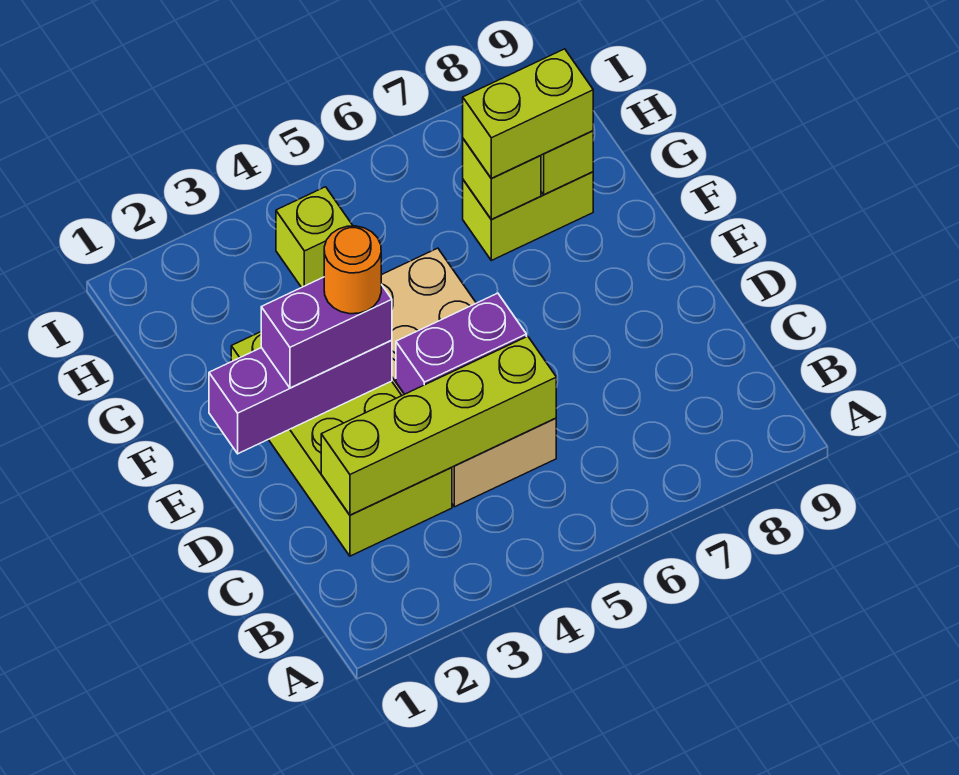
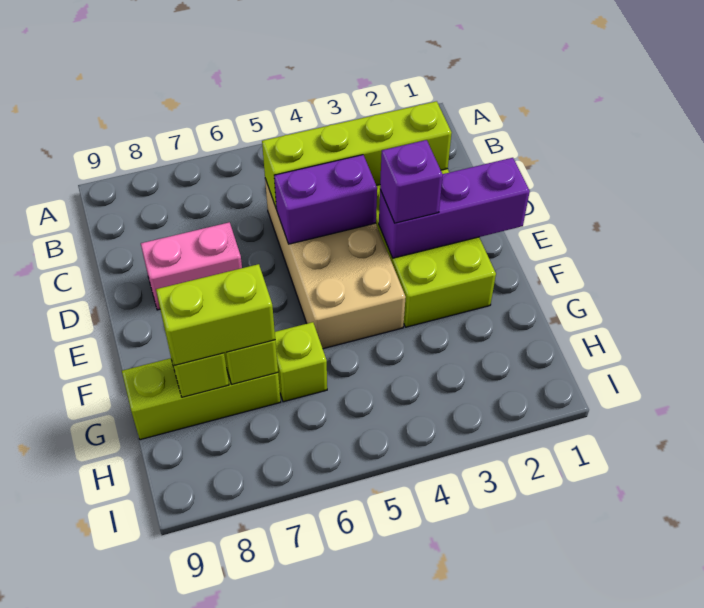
none -> pink brick D7:D8 level 1
purple brick E2:E3 level 3 -> purple brick E3 level 3
orange round brick E3 level 4 -> none
lime brick G7:G8 level 1 -> lime brick G7:G9 level 1
lime brick H4 level 1 -> lime brick G6 level 1

